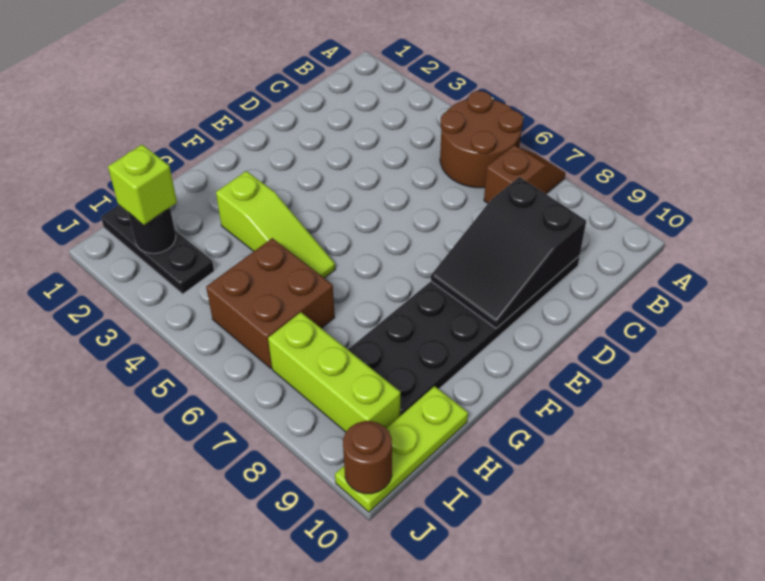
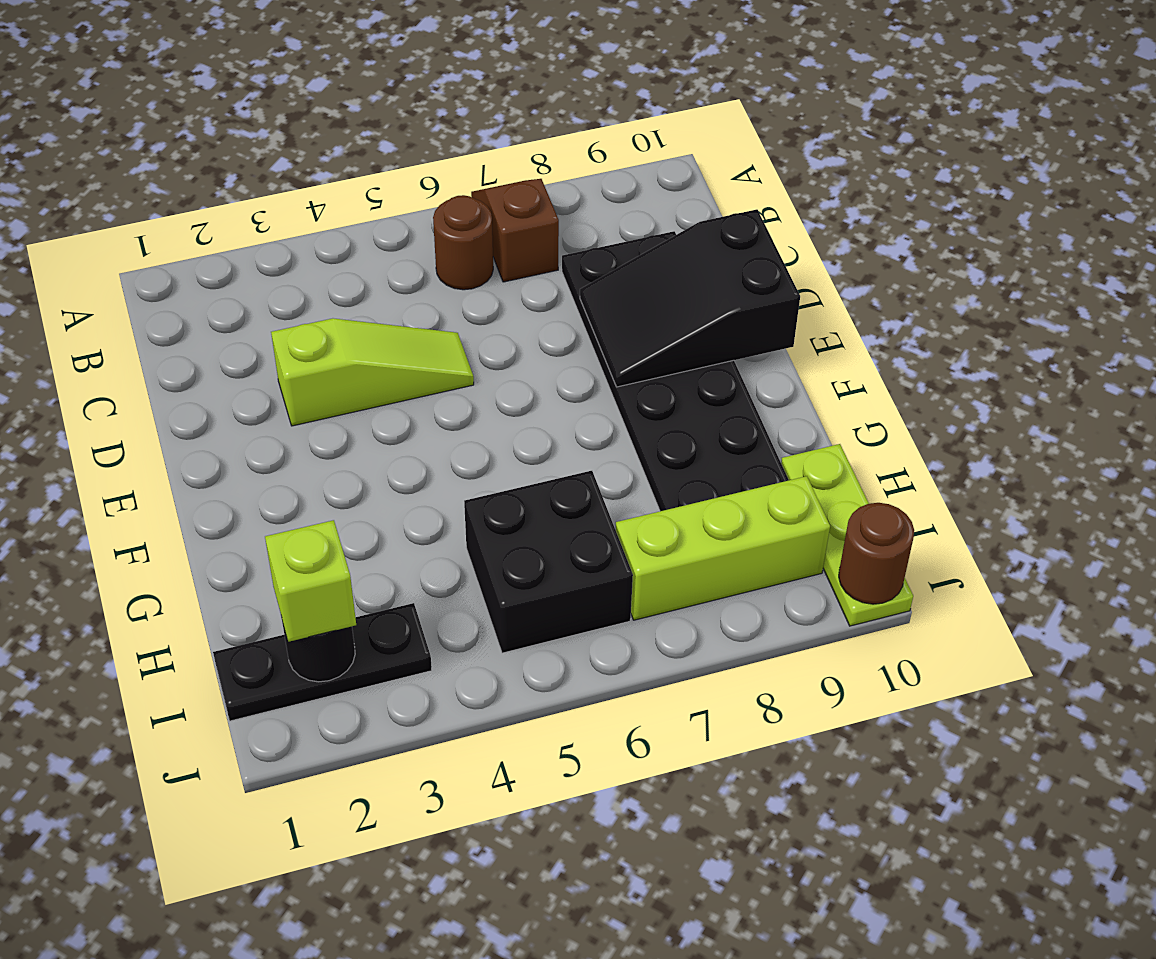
brown round brick A5:B6 level 1 -> brown round brick B6 level 1
black slope C8:E9 level 2 top C -> black slope D8:E10 level 2 top 10
lime slope G3:G5 level 1 top 3 -> lime slope D3:D5 level 1 top 3
brown brick H5:I6 level 1 -> black brick H5:I6 level 1

